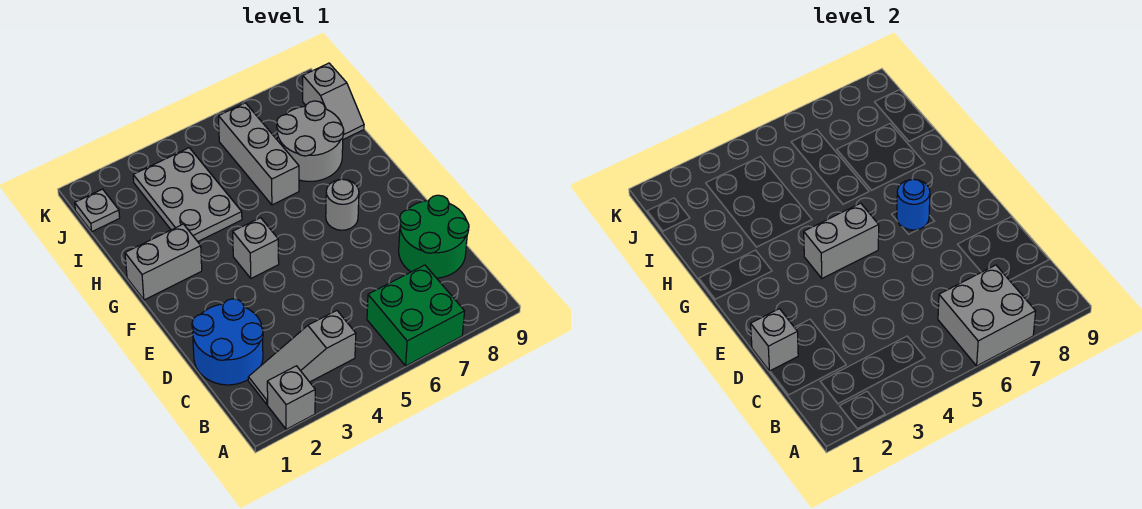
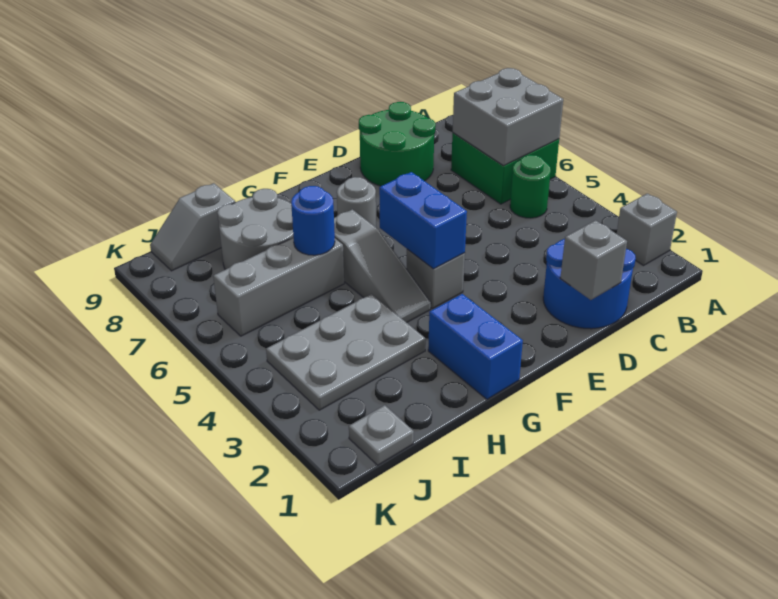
grey slope B2:B4 level 1 top 4 -> grey slope G4:G6 level 1 top 6
none -> green round brick B5 level 1
grey brick F4:F5 level 2 -> blue brick F4:F5 level 2
blue round brick F7 level 2 -> blue round brick H6 level 2
grey brick G1:G2 level 1 -> blue brick G1:G2 level 1
grey slope I9:J9 level 1 top J -> grey slope I9:J9 level 1 top I

